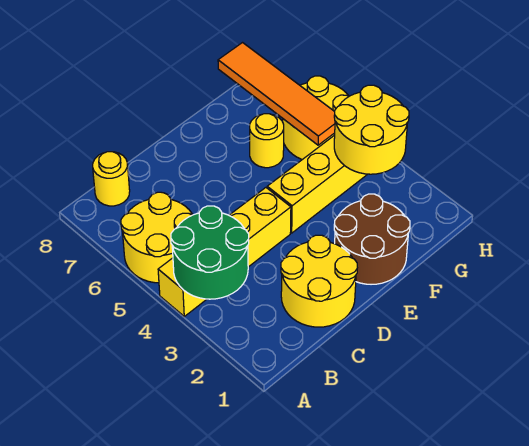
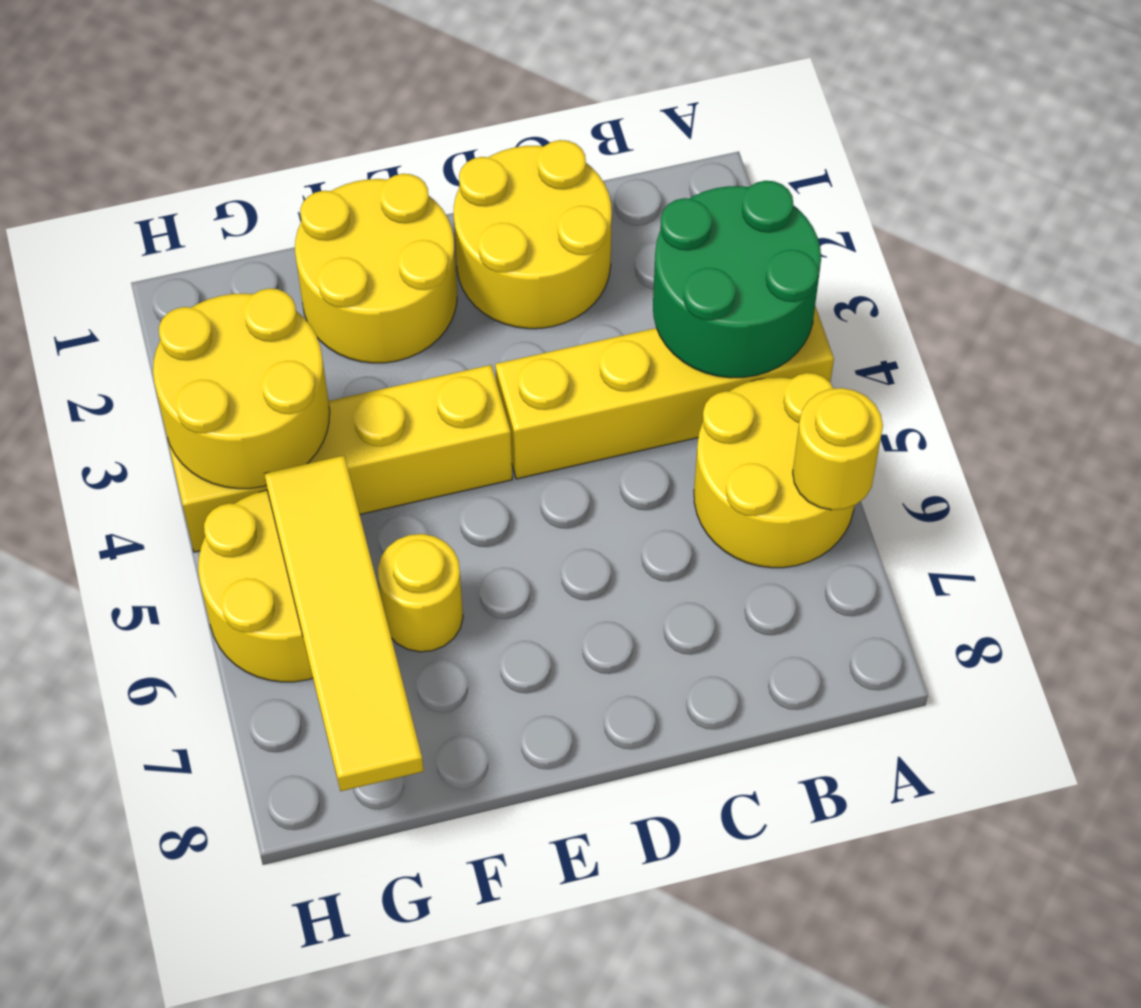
yellow round brick B8 level 1 -> yellow round brick A6 level 2
brown round brick E1:F2 level 1 -> yellow round brick E1:F2 level 1
orange tile G5:G8 level 2 -> yellow tile G5:G8 level 2

